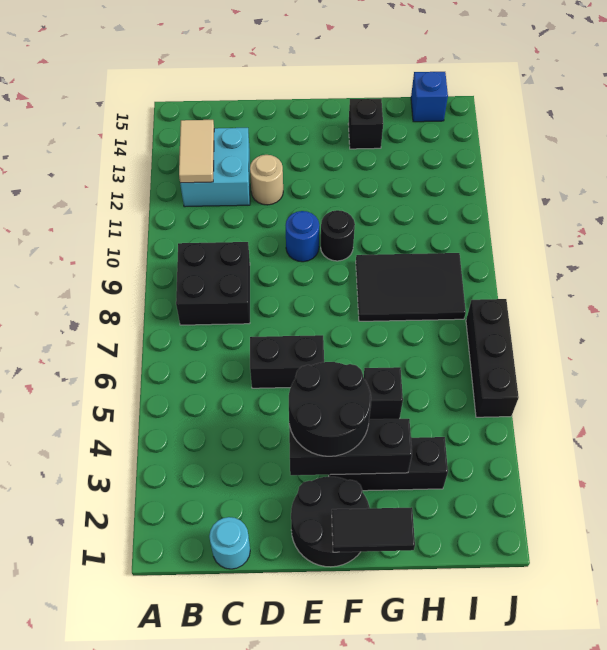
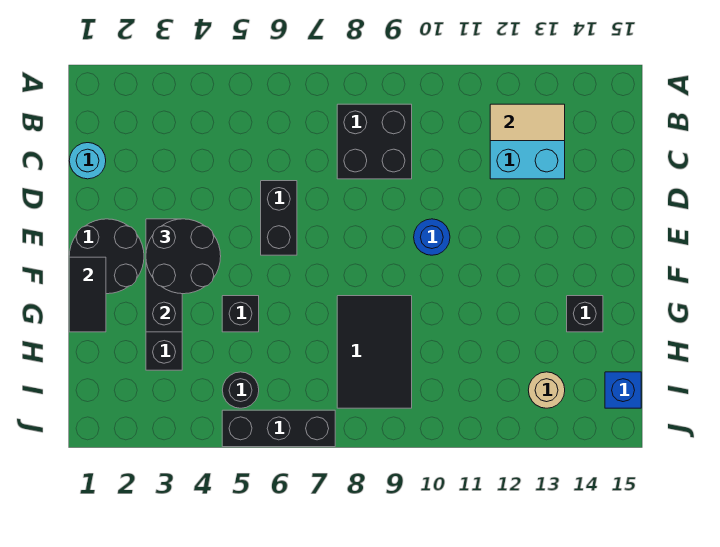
tan round brick D12 level 1 -> tan round brick I13 level 1
black round brick F10 level 1 -> black round brick I5 level 1

